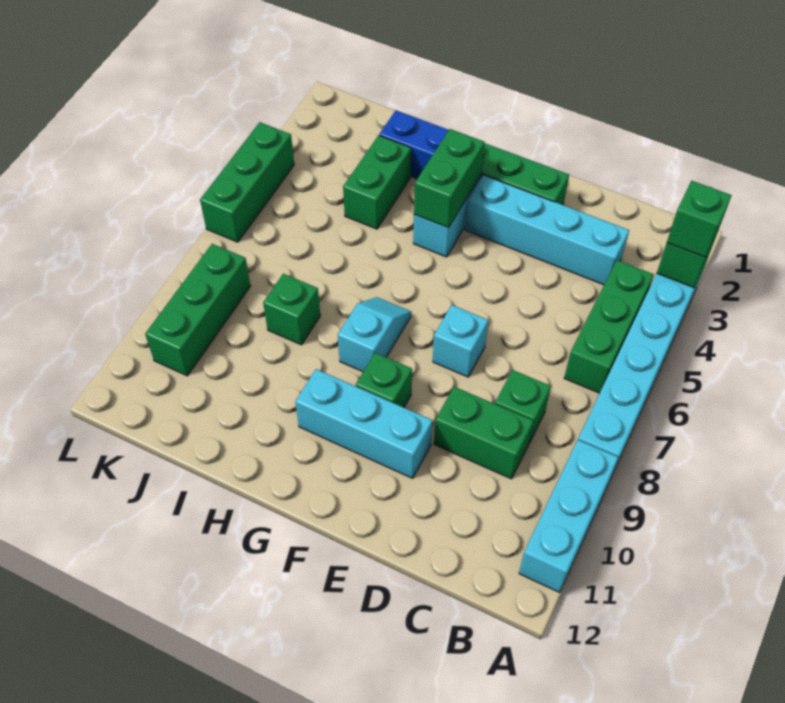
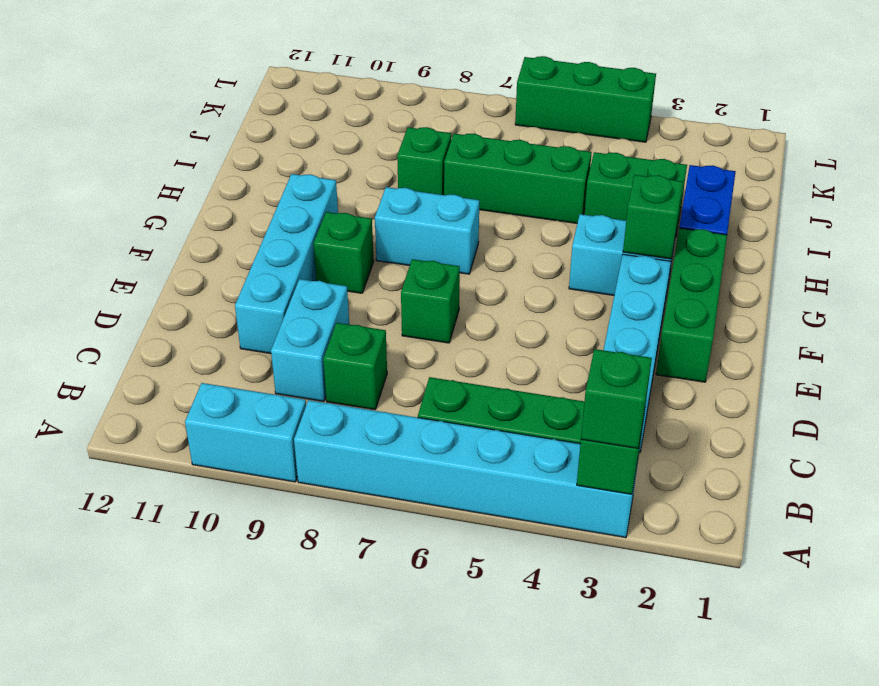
cyan brick A9:A11 level 1 -> cyan brick A9:A10 level 1
green brick C9:D9 level 1 -> cyan brick C9:D9 level 1
cyan brick E7 level 1 -> green brick E7 level 1
cyan brick E10:G10 level 1 -> cyan brick D10:G10 level 1
green brick G3:G4 level 2 -> green brick G3 level 2
cyan slope G7:G8 level 1 top 8 -> cyan brick G7:G8 level 1
green brick K8:K10 level 1 -> green brick I5:I7 level 1

